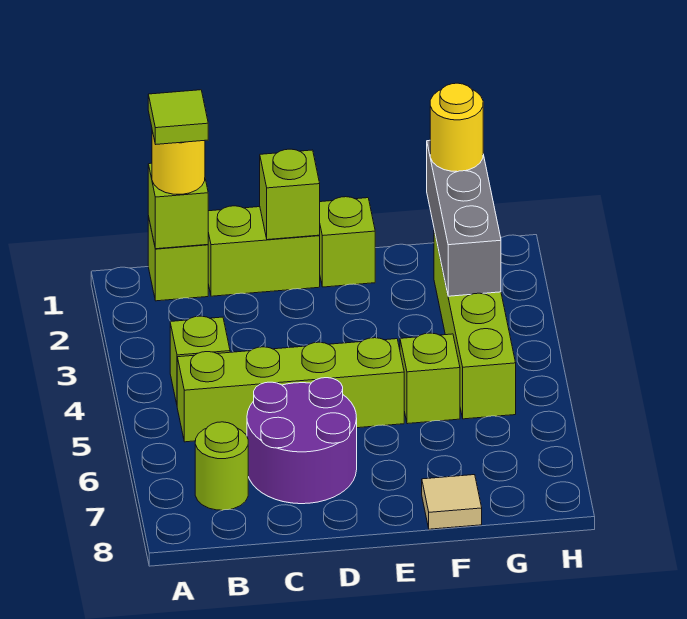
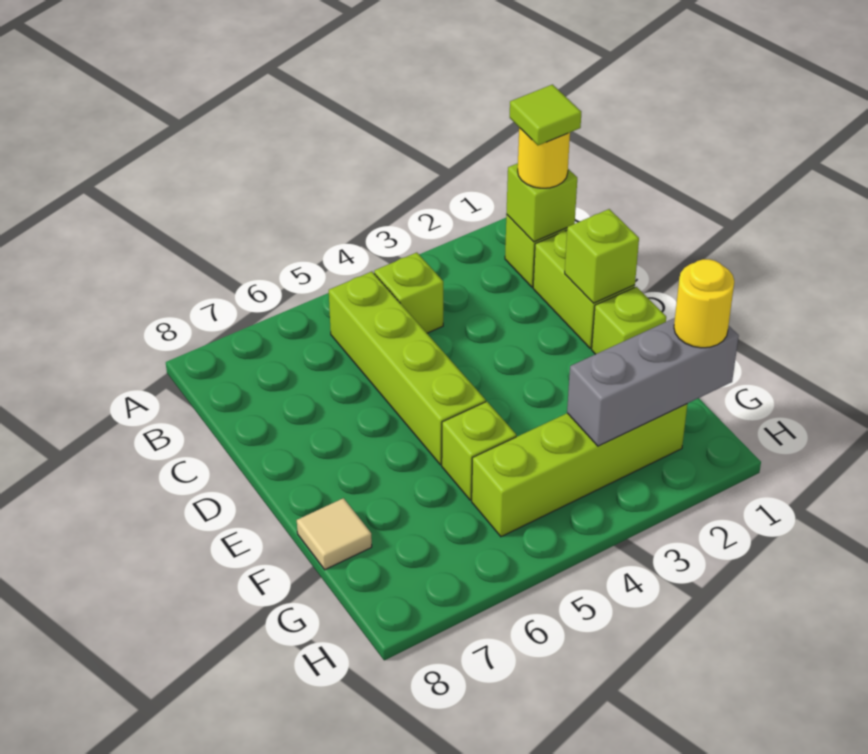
lime round brick B7 level 1 -> none
purple round brick C6:D7 level 1 -> none

